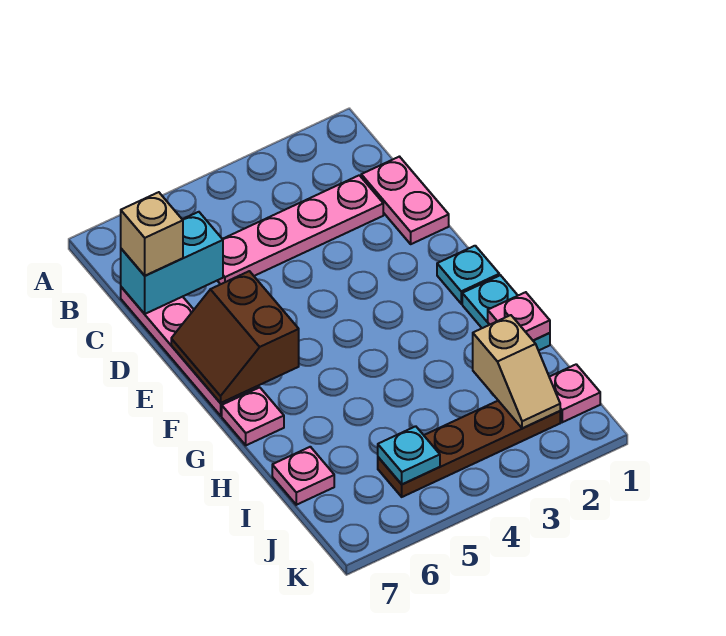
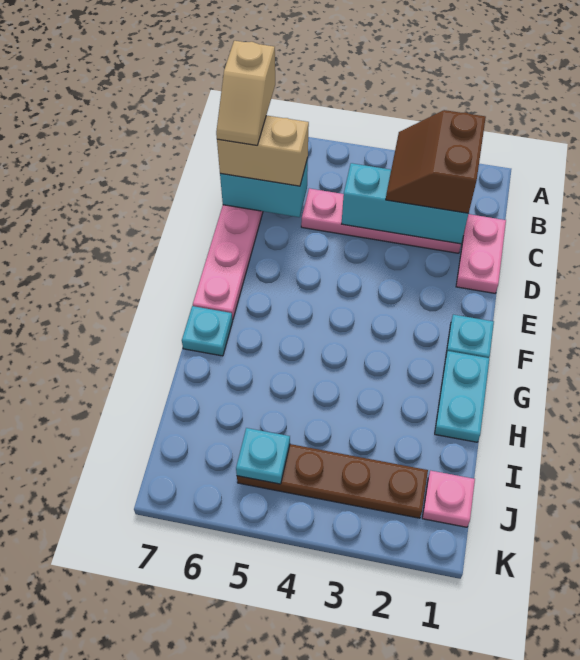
none -> cyan brick C2:C4 level 2
tan brick C7 level 3 -> tan brick C6:C7 level 3
brown slope E6:F7 level 2 top 6 -> brown slope B2:C3 level 3 top 2
pink plate G7 level 1 -> cyan plate G7 level 1
pink plate H1 level 2 -> none
tan slope I2:J2 level 2 top I -> tan slope B7:C7 level 4 top B
pink plate I7 level 1 -> none

